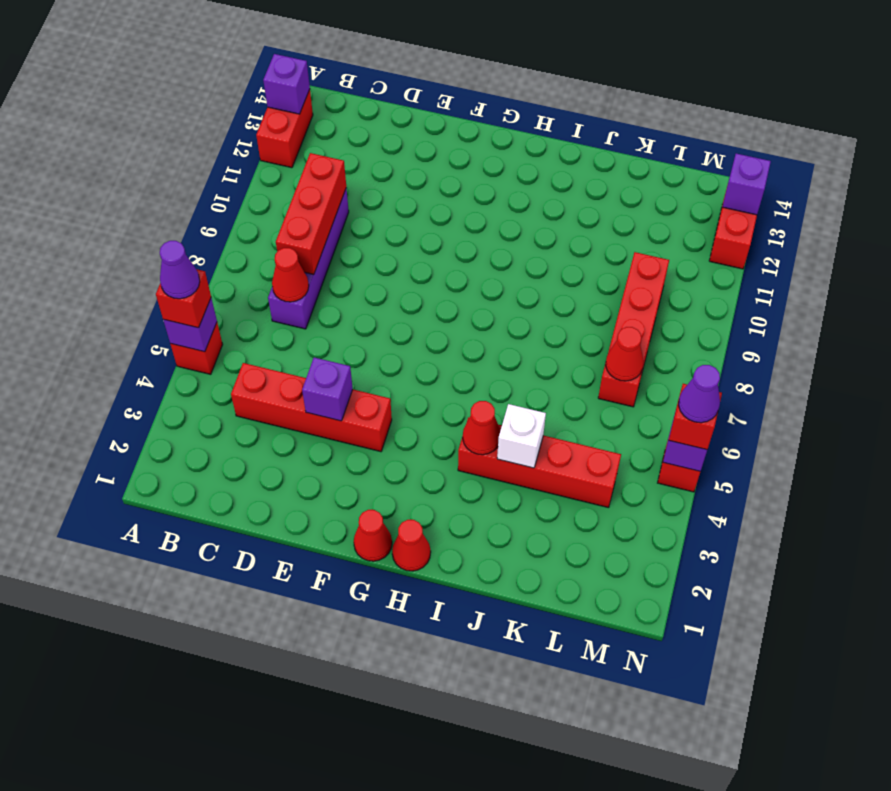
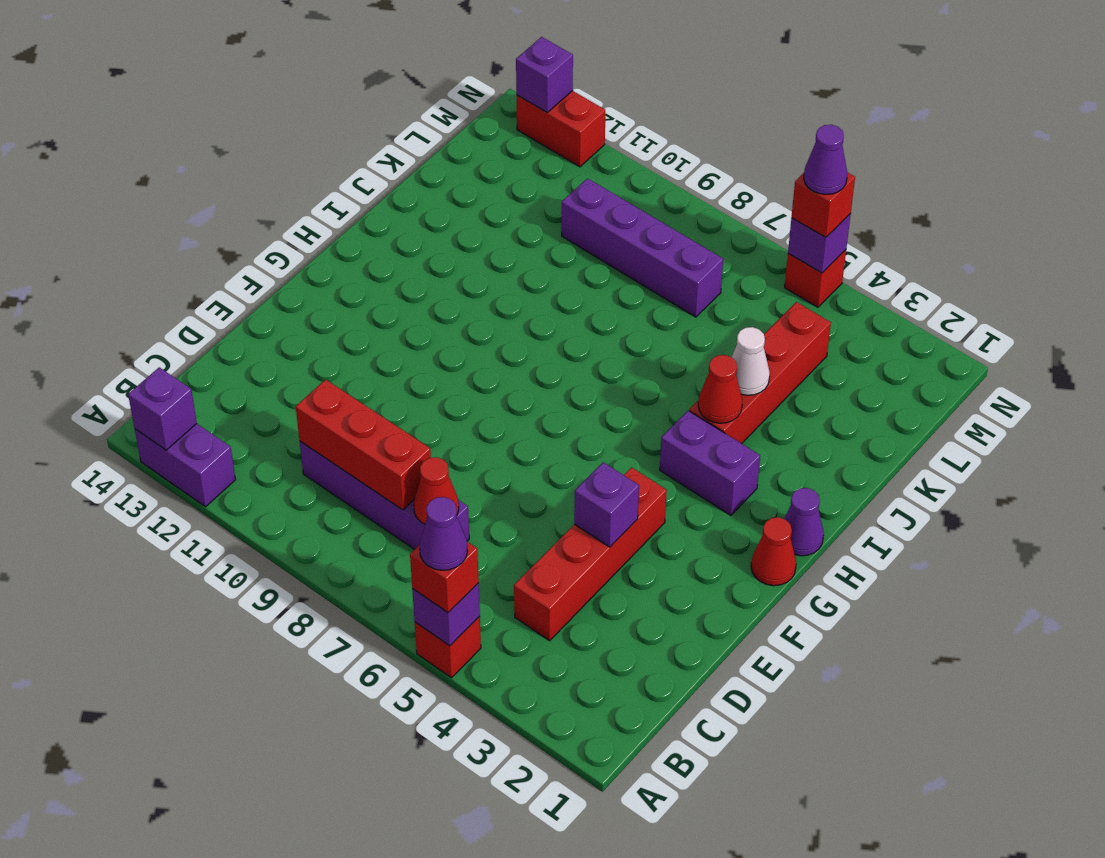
red brick A12:A13 level 1 -> purple brick A12:A13 level 1
red cone H1 level 1 -> purple cone H1 level 1
none -> purple brick H3:H4 level 1
white brick J4 level 2 -> white cone J4 level 2
red brick L7:L10 level 1 -> purple brick L7:L10 level 1
red cone L7 level 2 -> none

